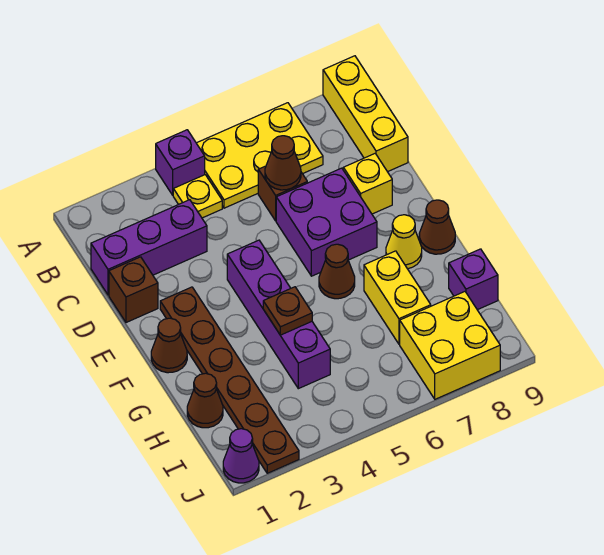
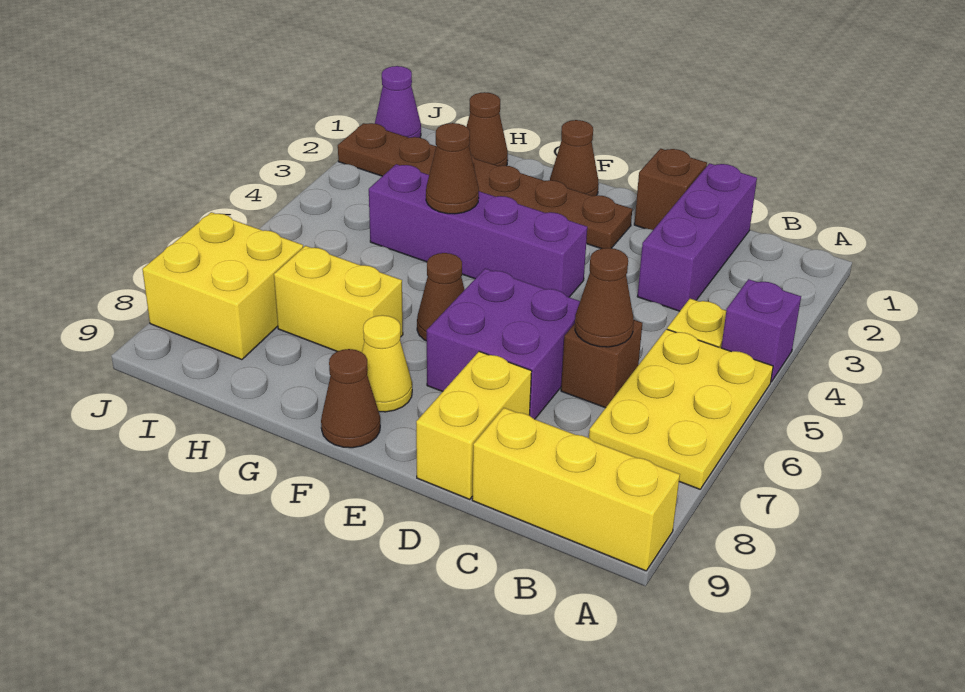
yellow brick D8 level 1 -> yellow brick D8:D9 level 1
brown plate G4 level 2 -> brown cone G4 level 2
purple brick H9 level 1 -> none

